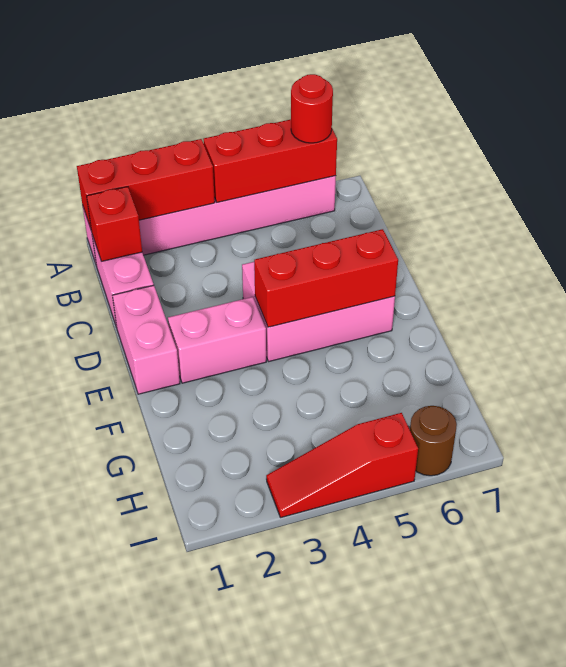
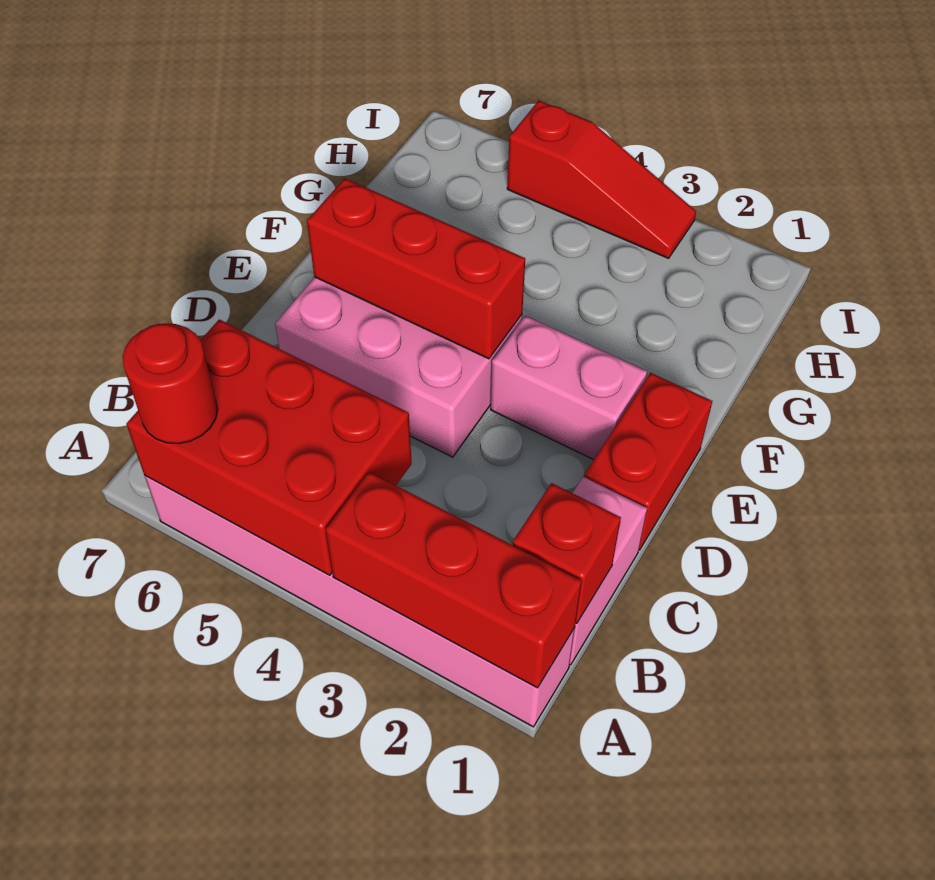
red brick A4:A6 level 2 -> red brick A4:B6 level 2
pink brick D1:E1 level 1 -> red brick D1:E1 level 1
brown round brick I6 level 1 -> none

